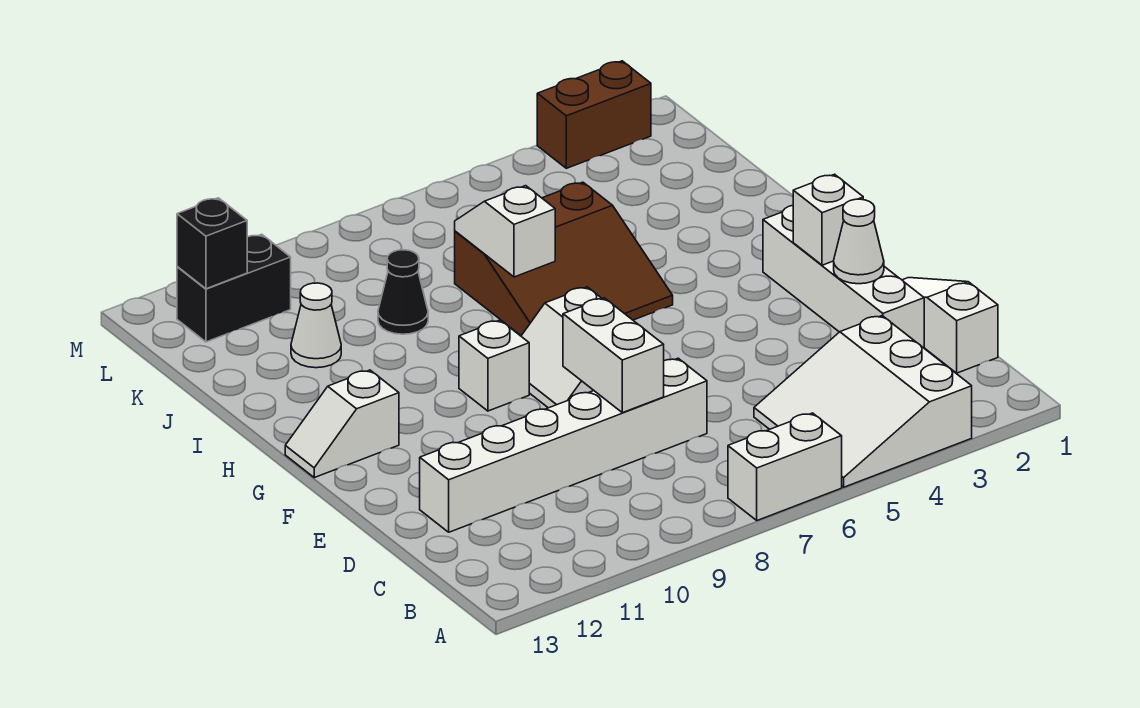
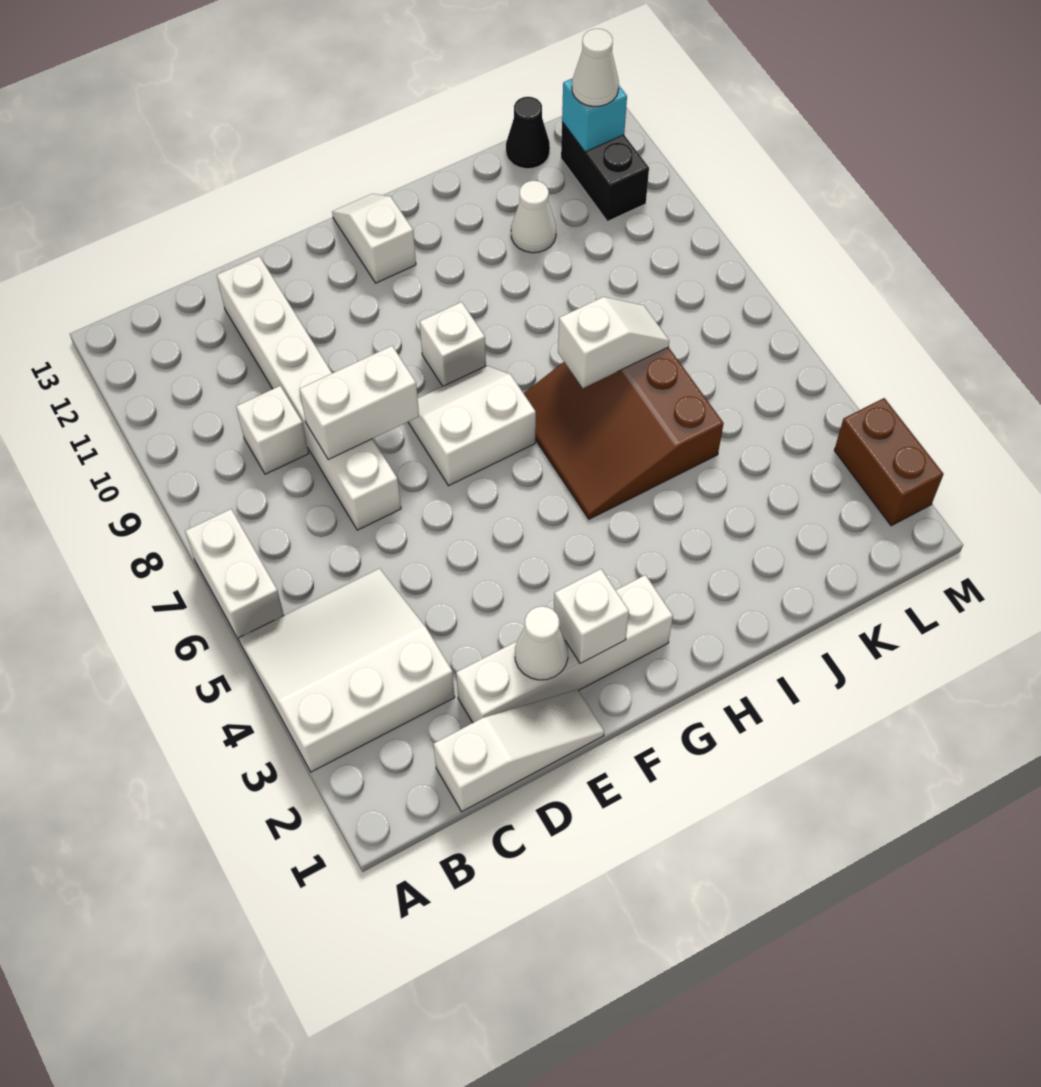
none -> white brick C9 level 1
black cone J9 level 1 -> black cone K13 level 1
black brick L12 level 2 -> cyan brick L12 level 2
none -> white cone L12 level 3

